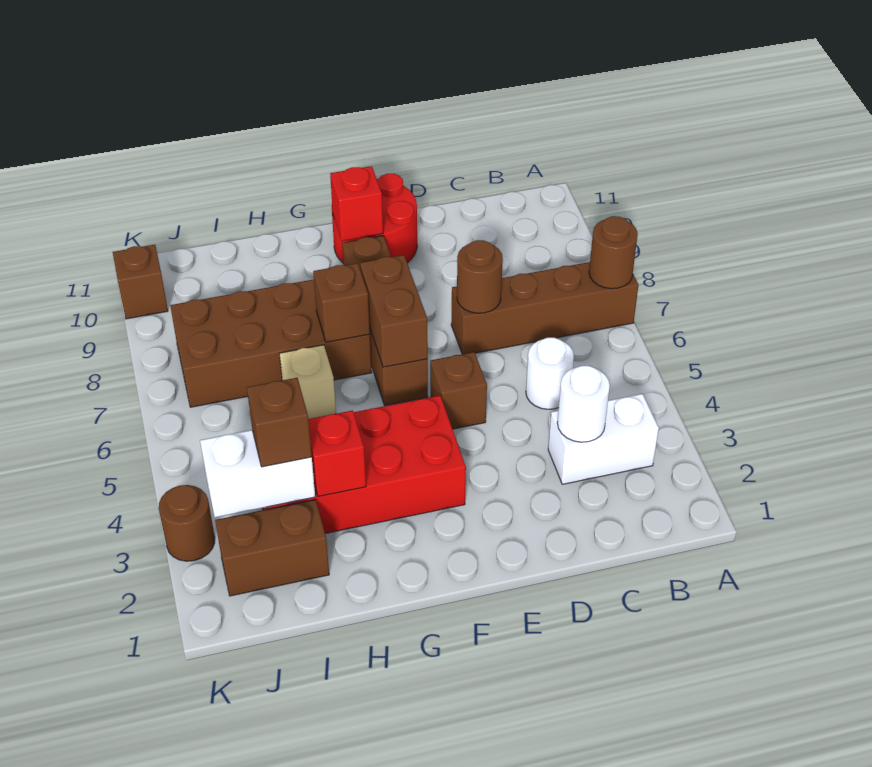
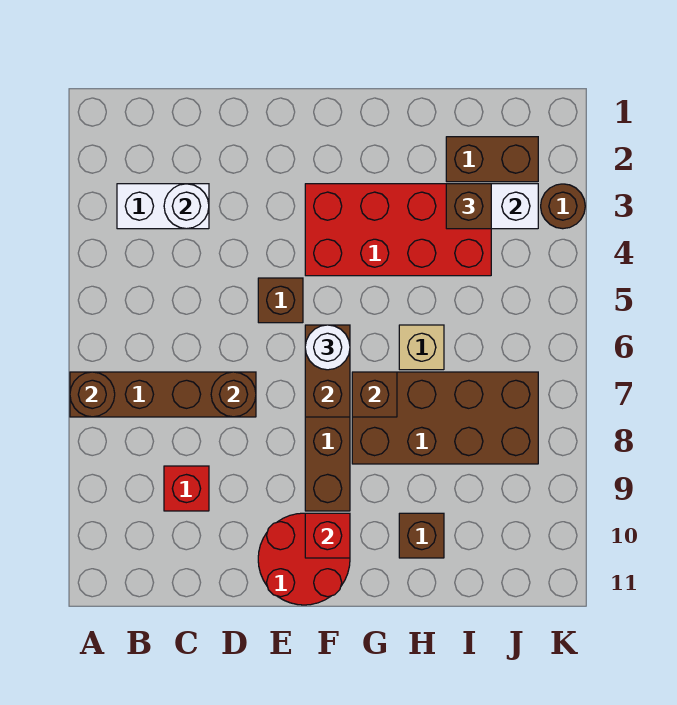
white round brick C5 level 1 -> white round brick F6 level 3
red brick H3 level 2 -> red brick C9 level 1
brown brick K10 level 1 -> brown brick H10 level 1

